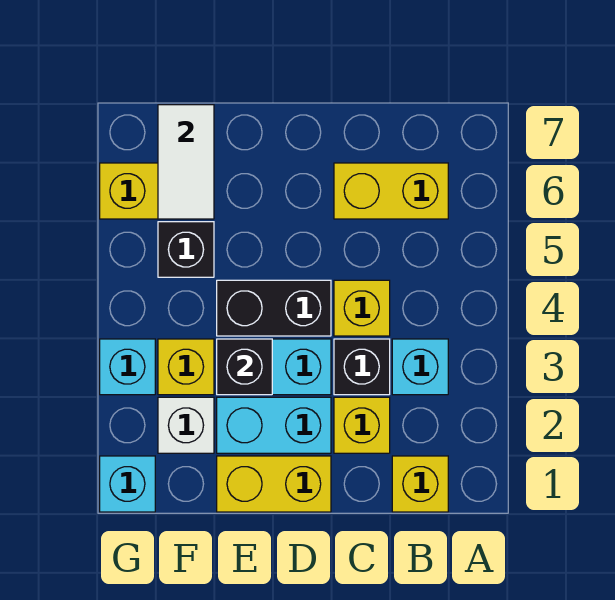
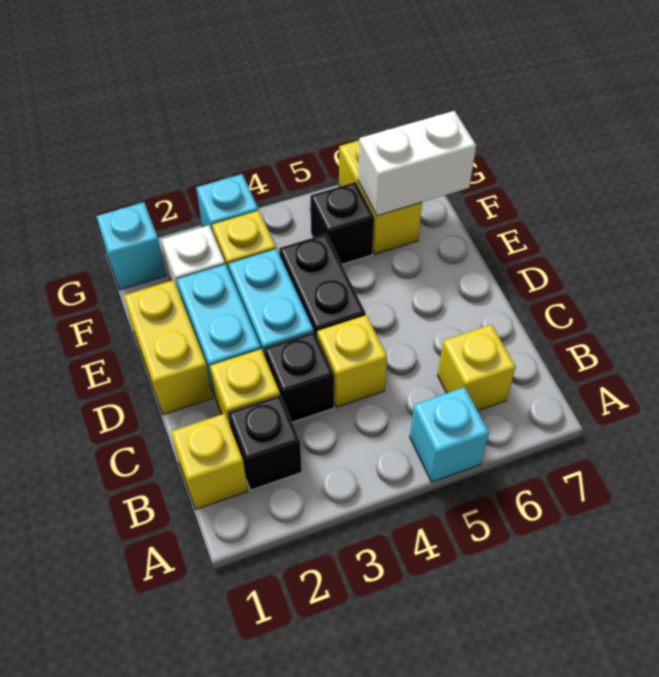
cyan brick B3 level 1 -> cyan brick A5 level 1
yellow brick B6:C6 level 1 -> yellow brick B6 level 1
black brick E3 level 2 -> black brick B2 level 1
white tile F6:F7 level 2 -> white brick F6:F7 level 2

